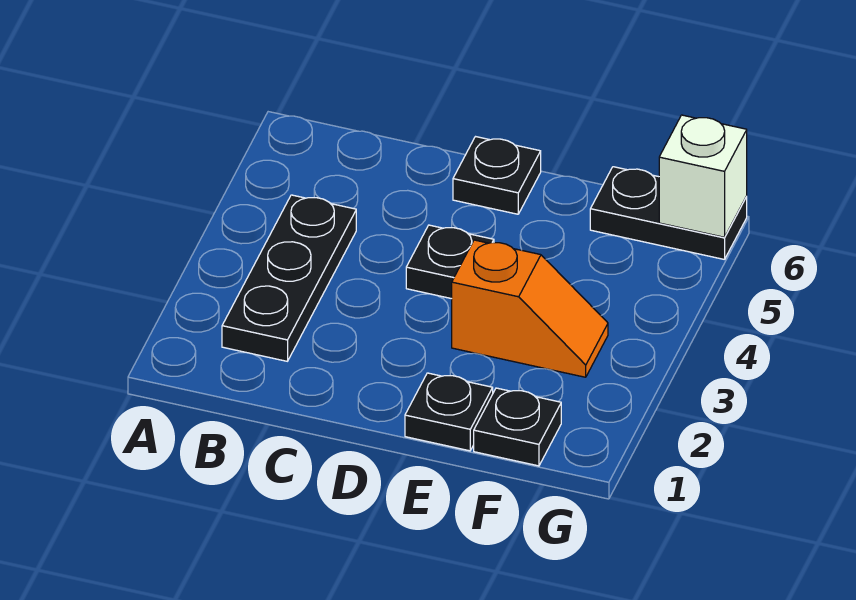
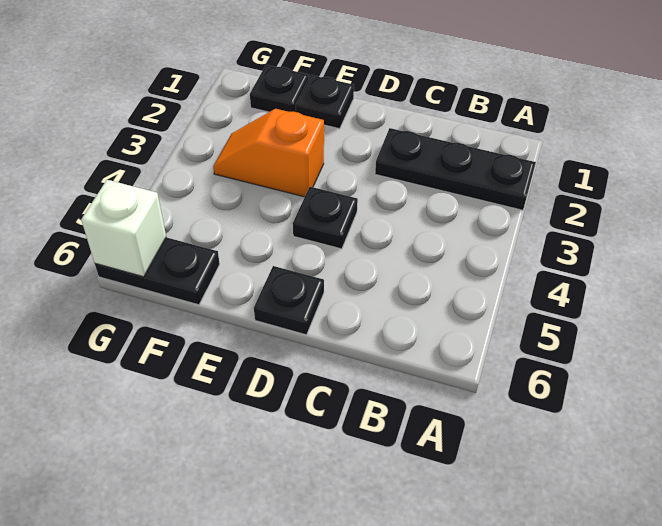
black plate B2:B4 level 1 -> black plate A2:C2 level 1

